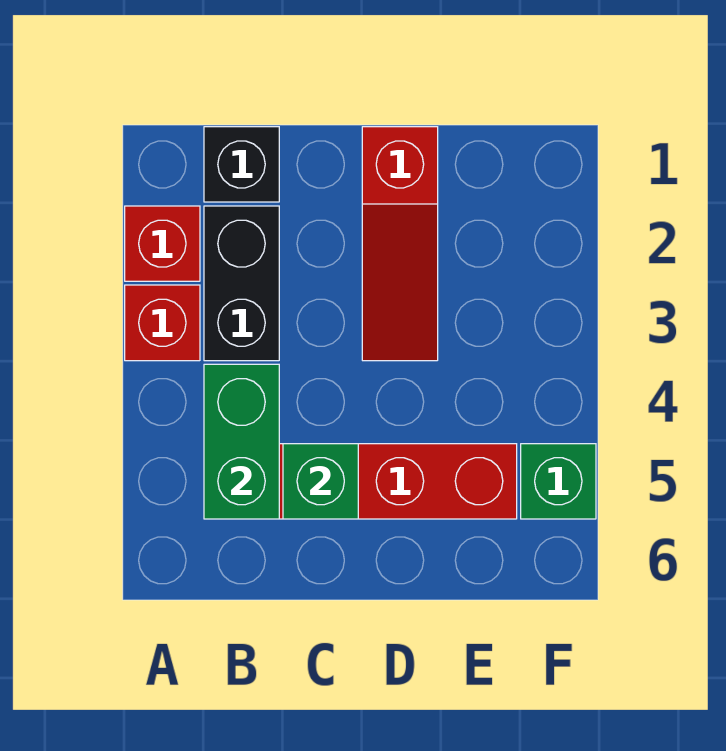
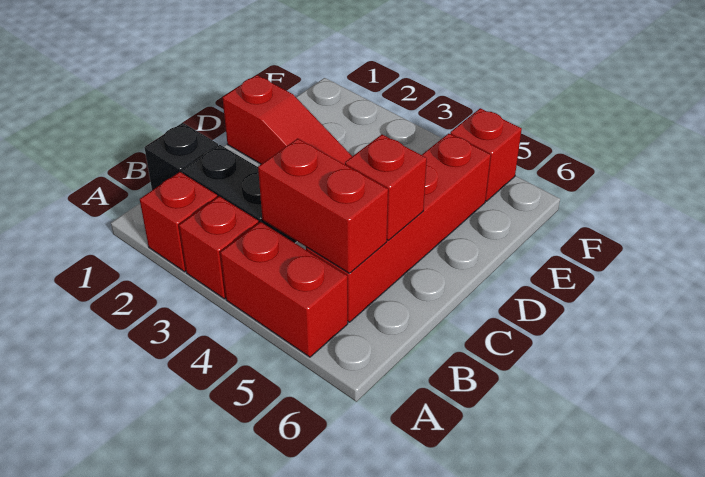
none -> red brick A4:A5 level 1
green brick B4:B5 level 2 -> red brick B4:B5 level 2
green brick C5 level 2 -> red brick C5 level 2
green brick F5 level 1 -> red brick F5 level 1

